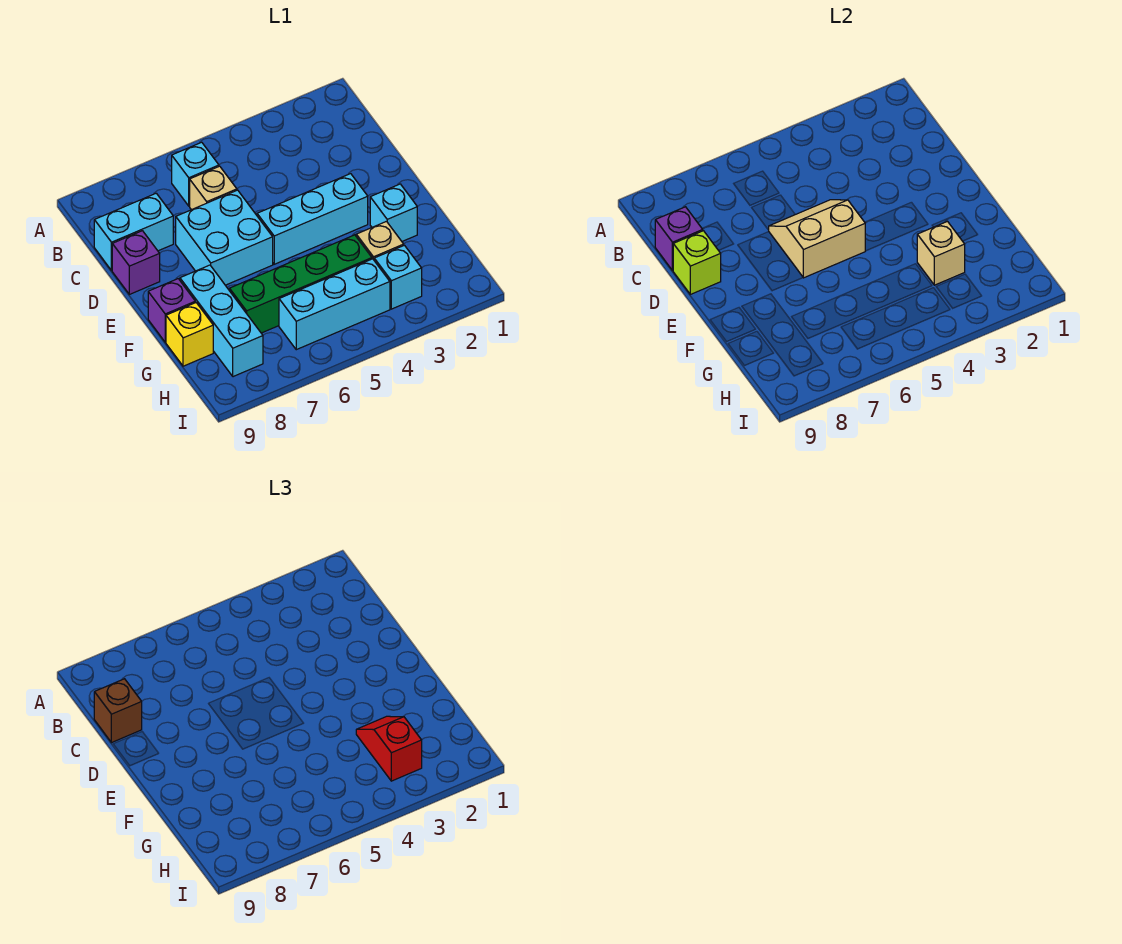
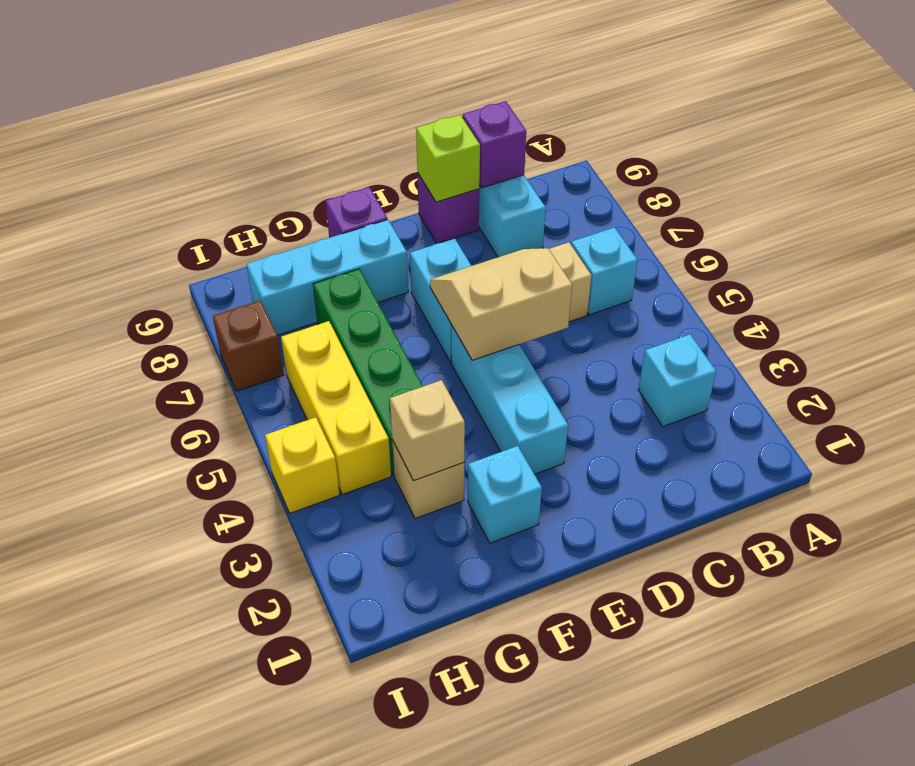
brown brick C9 level 3 -> brown brick I7 level 1
tan slope D5:E6 level 2 top E -> tan slope D5:E6 level 2 top 5
cyan brick D6:E7 level 1 -> cyan brick E6:E7 level 1
red slope G3:H3 level 3 top H -> none
yellow brick G9 level 1 -> yellow brick I4 level 1
cyan brick H3 level 1 -> cyan brick B3 level 1
cyan brick H4:H6 level 1 -> yellow brick H4:H6 level 1

